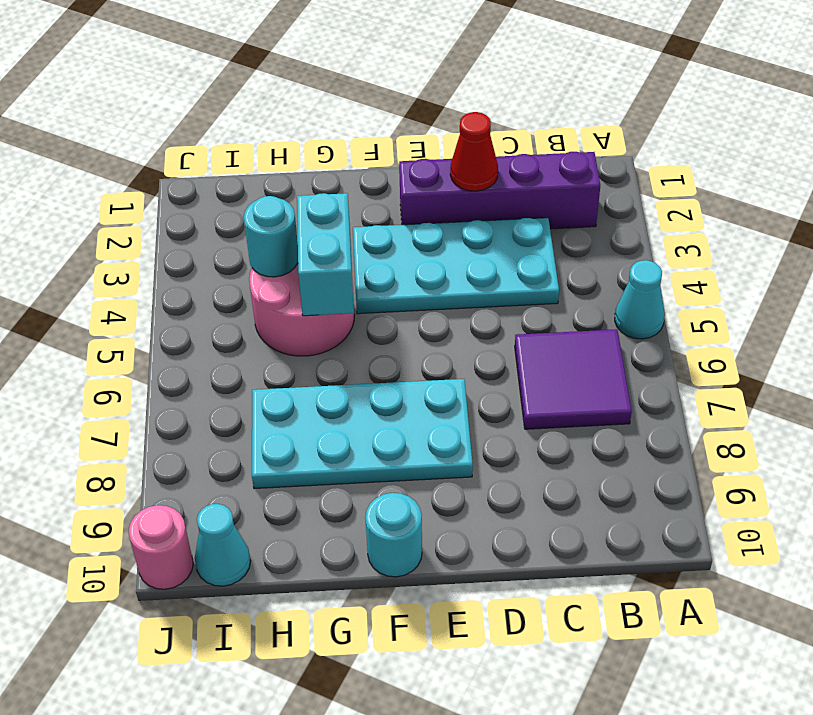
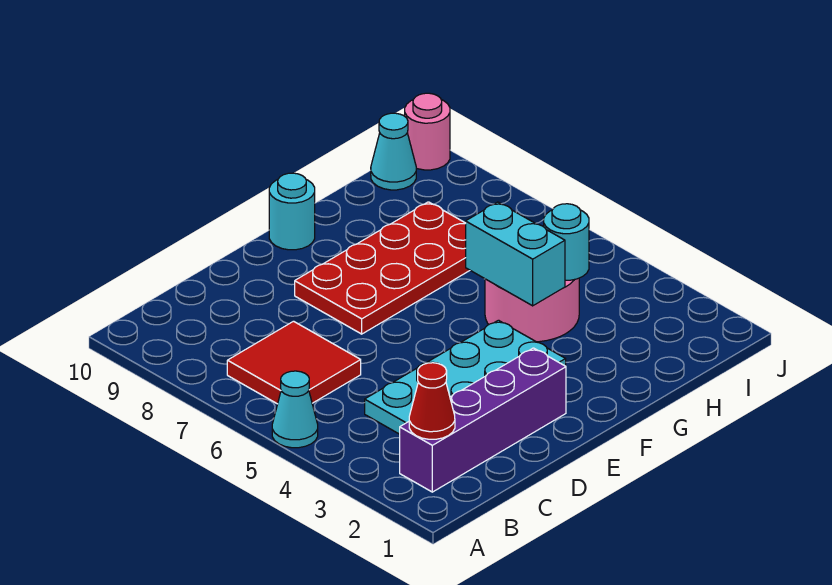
purple tile B6:C7 level 1 -> red tile B6:C7 level 1
red cone D2 level 2 -> red cone B2 level 2
cyan plate E7:H8 level 1 -> red plate E7:H8 level 1

